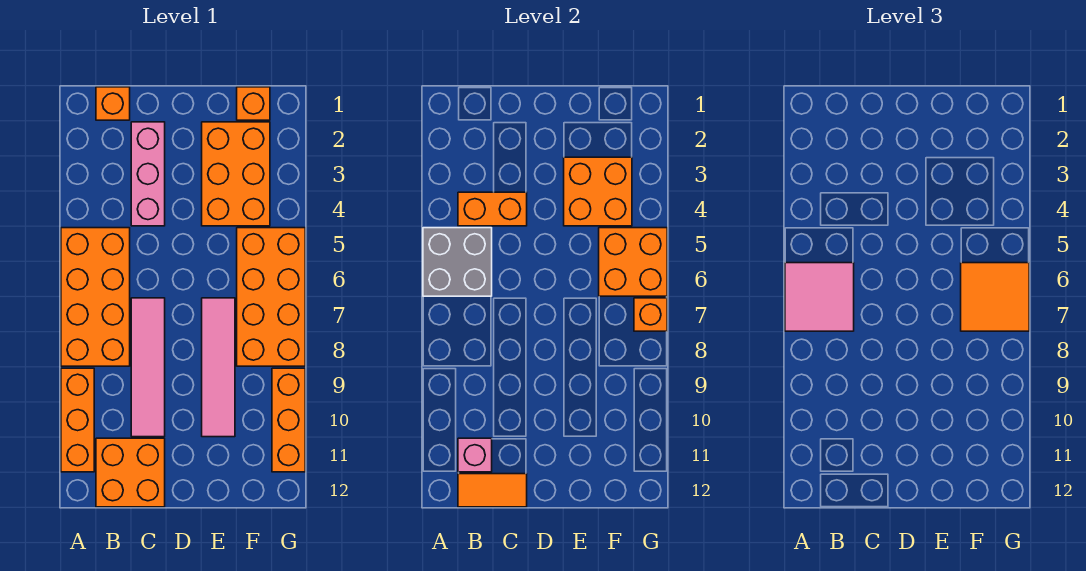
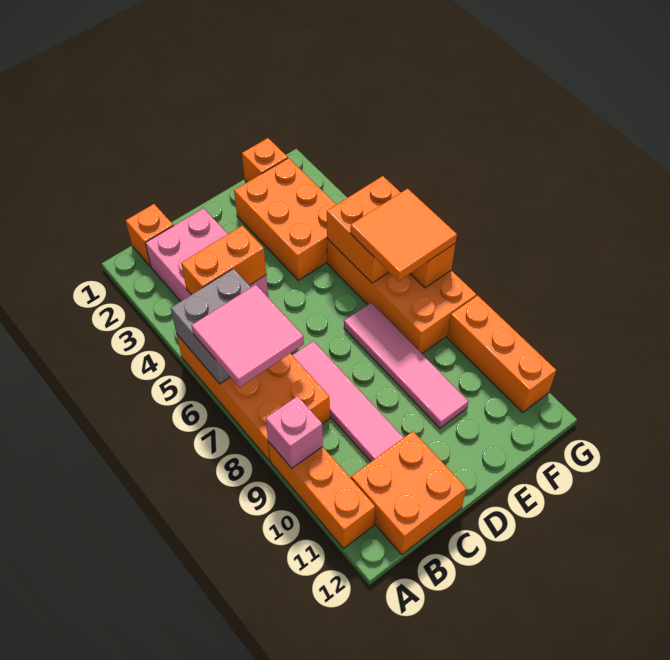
pink brick B11 level 2 -> pink brick A9 level 2
orange tile B12:C12 level 2 -> none
pink brick C2:C4 level 1 -> pink brick B2:C4 level 1
orange brick E3:F4 level 2 -> none

